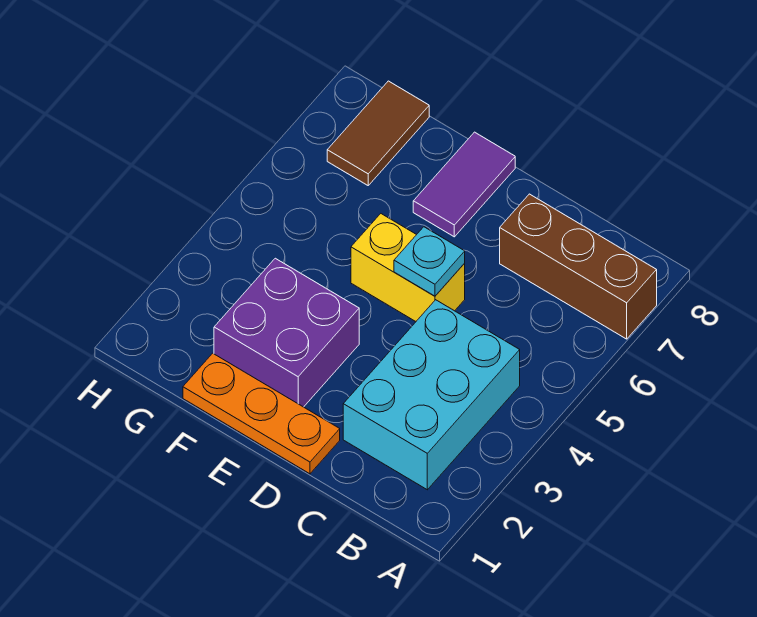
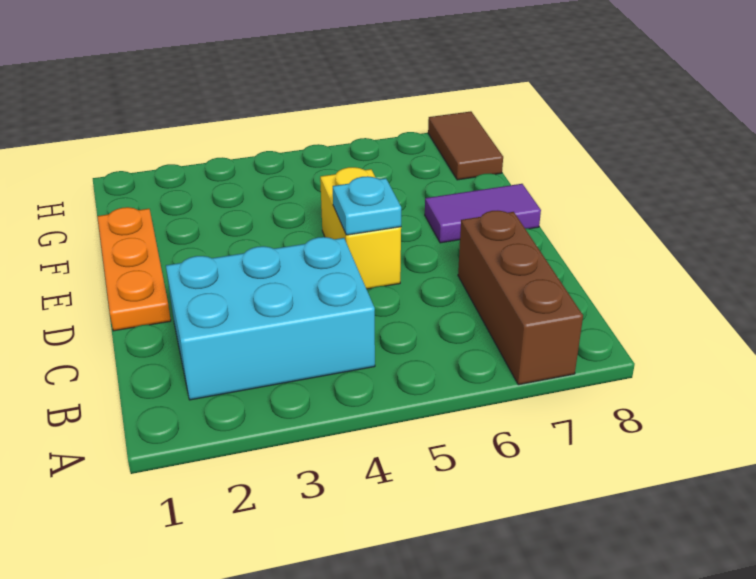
purple brick E2:F3 level 1 -> none
brown tile G7:G8 level 1 -> brown tile G8:H8 level 1

